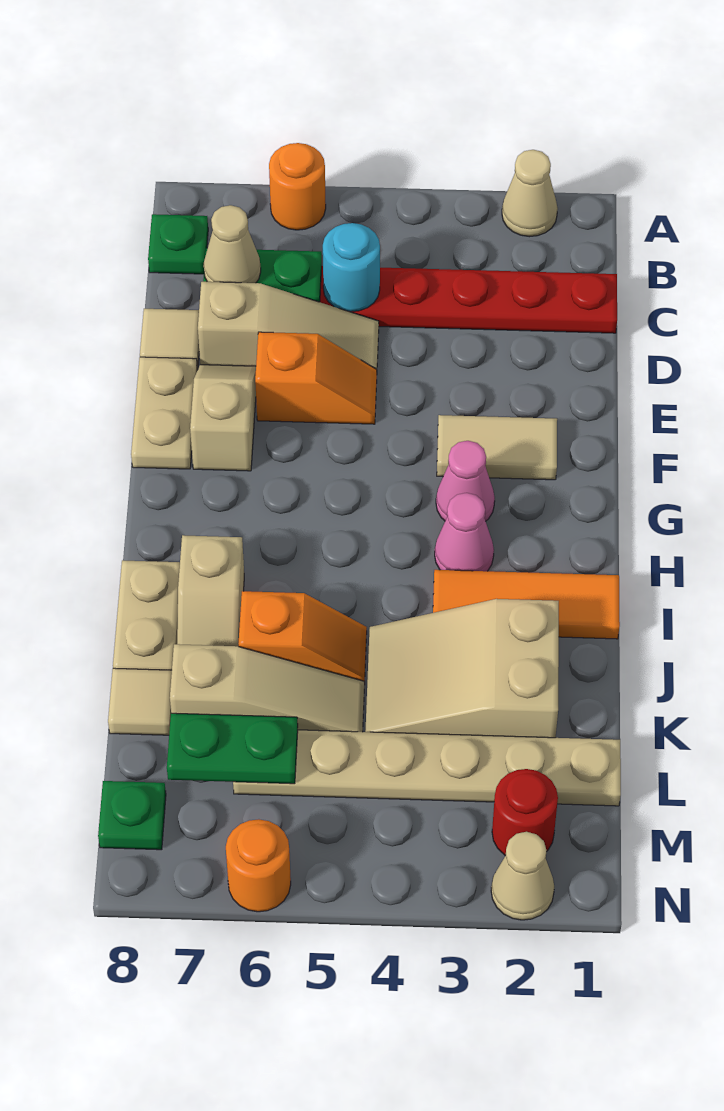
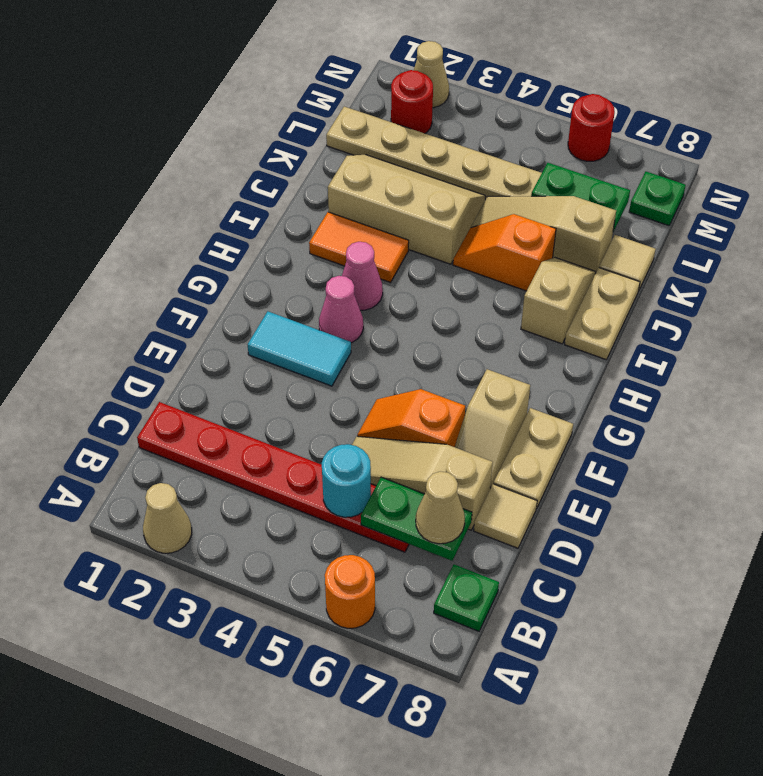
tan tile F2:F3 level 1 -> cyan tile F2:F3 level 1
orange tile I1:I3 level 1 -> orange tile I2:I3 level 1
tan slope J2:K4 level 1 top 2 -> tan slope J2:K4 level 1 top J
orange round brick N6 level 1 -> red round brick N6 level 1

